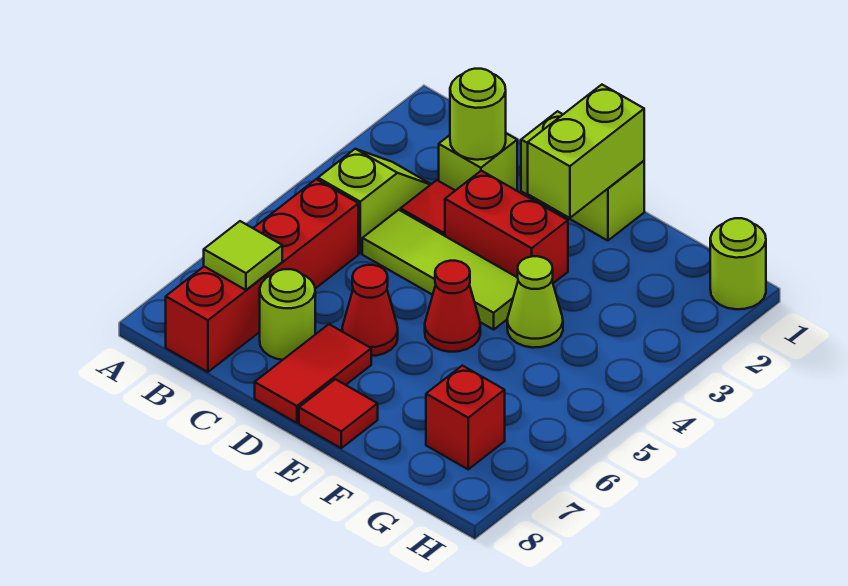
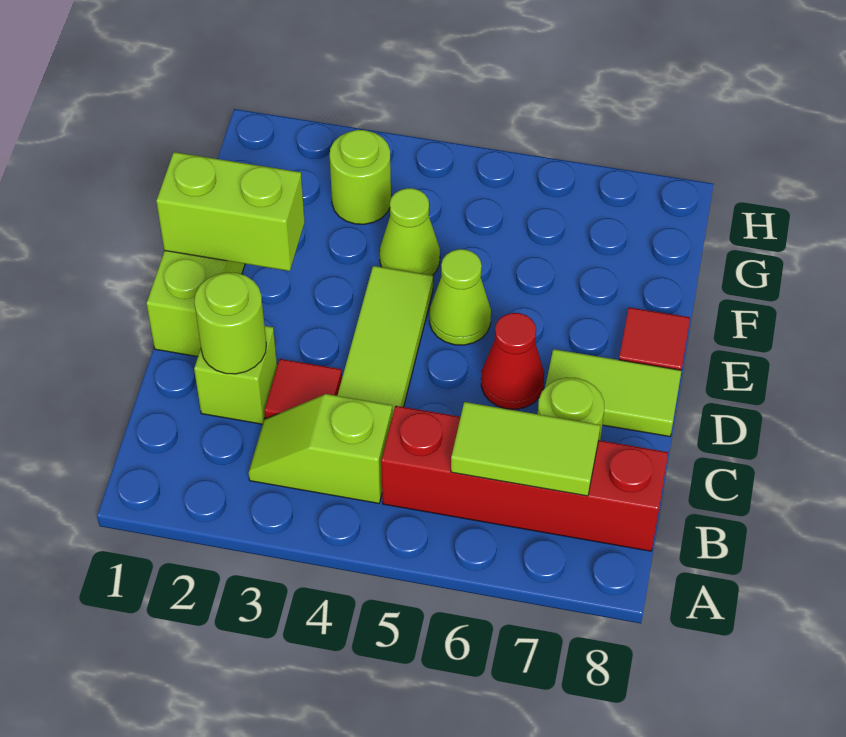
lime tile B7 level 2 -> lime tile B6:B7 level 2
red brick D3:E3 level 1 -> none
red tile D7:D8 level 1 -> lime tile D7:D8 level 1
red cone E5 level 1 -> lime cone E5 level 1
red brick G7 level 1 -> none
lime round brick H1 level 1 -> lime round brick G3 level 1

